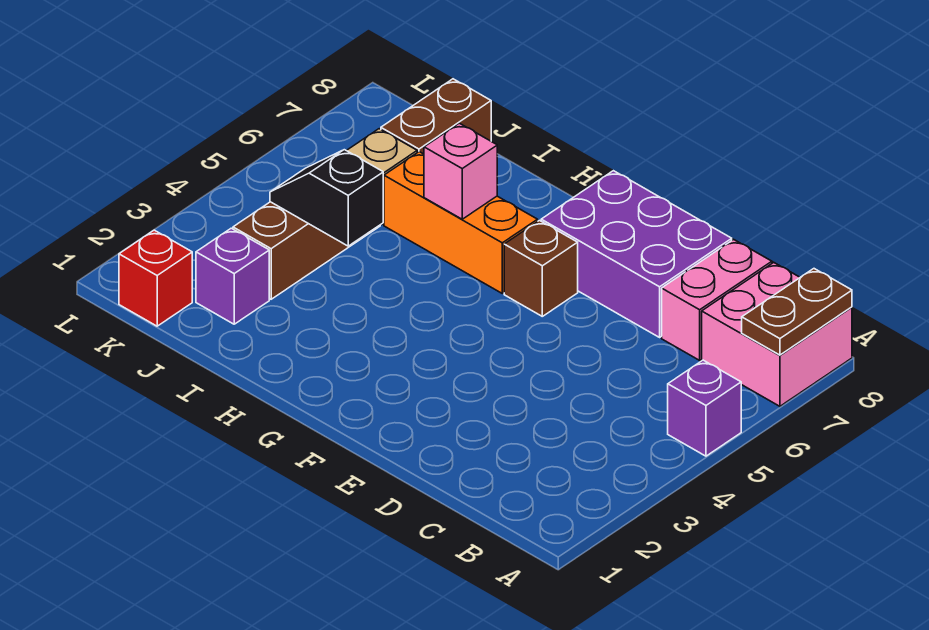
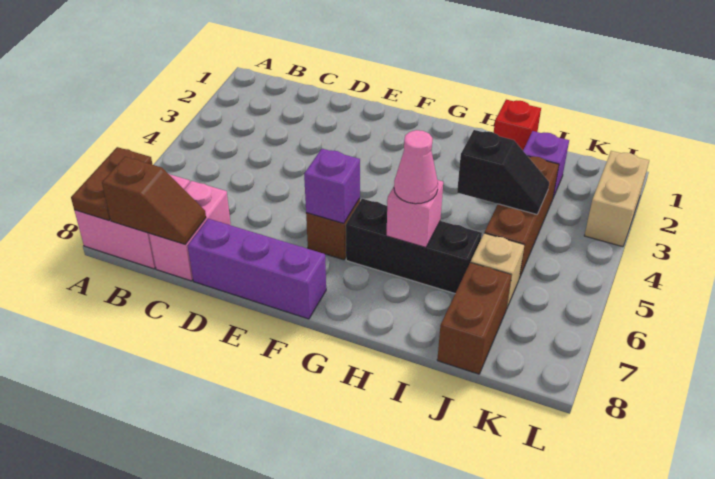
purple brick A5 level 1 -> purple brick F6 level 2
none -> brown slope B8:C8 level 2 top B
purple brick D7:F8 level 1 -> purple brick D8:F8 level 1
orange brick G6:I6 level 1 -> black brick G6:I6 level 1
none -> pink cone H6 level 3
red brick K1 level 1 -> red brick I1 level 1
none -> tan brick L2:L3 level 1

